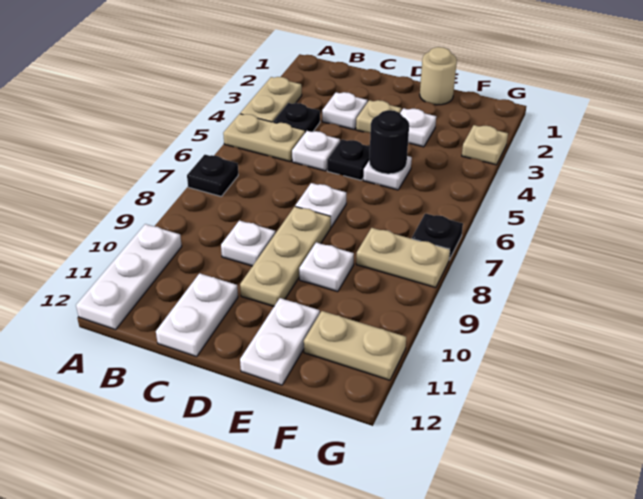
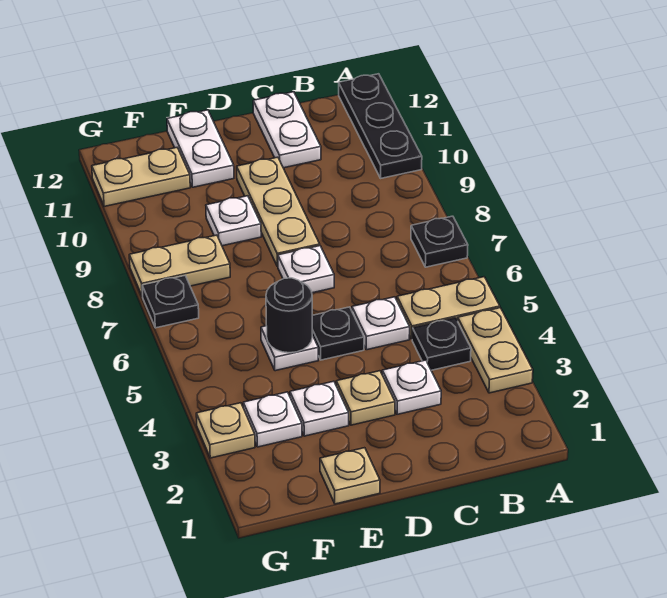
white plate A10:A12 level 1 -> black plate A10:A12 level 1
white plate C9 level 1 -> white plate F3 level 1
tan round brick E1 level 1 -> tan plate E1 level 1

